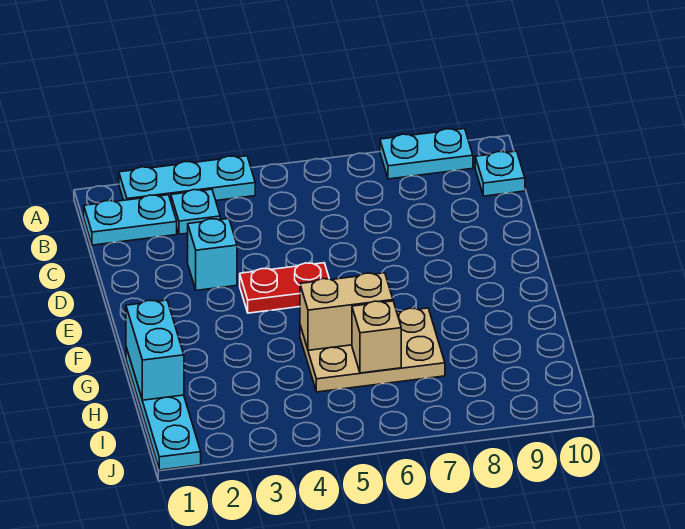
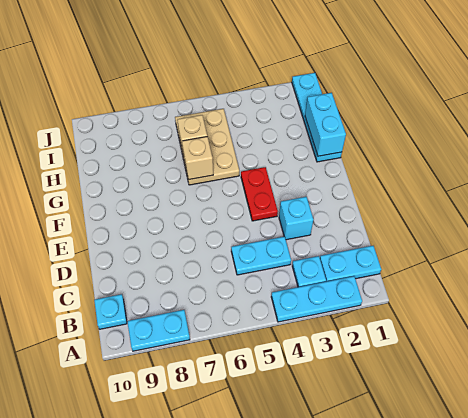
none -> cyan plate C4:C5 level 1
red plate E4:E5 level 1 -> red plate E4:F4 level 1
tan plate G5:H7 level 1 -> tan plate G5:I6 level 1
tan brick G5:G6 level 2 -> tan brick G6 level 2

